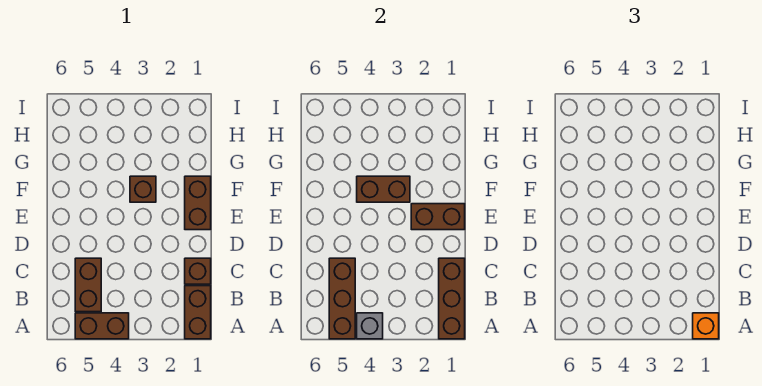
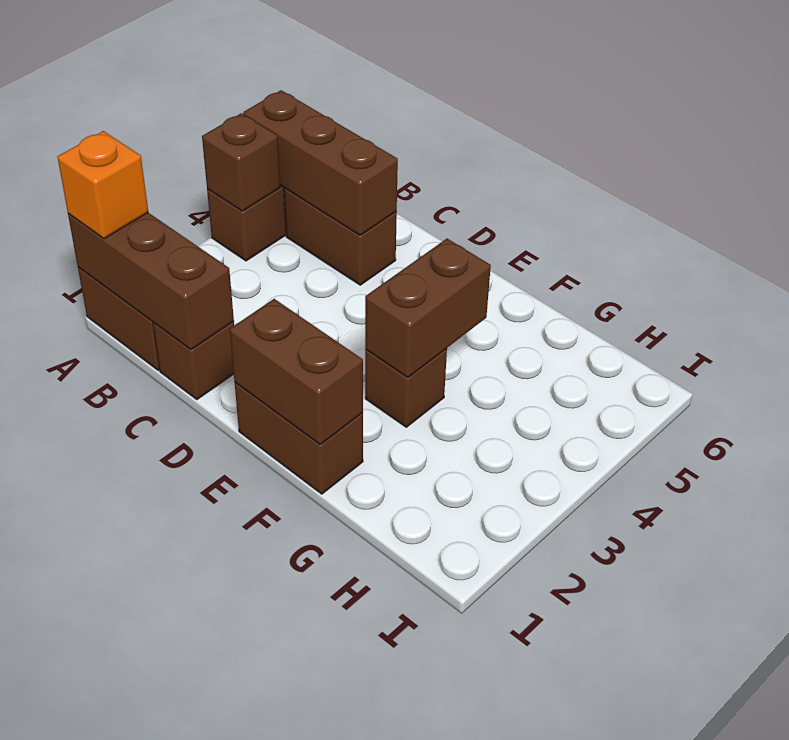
grey brick A4 level 2 -> brown brick A4 level 2
brown brick E1:E2 level 2 -> brown brick E1:F1 level 2

